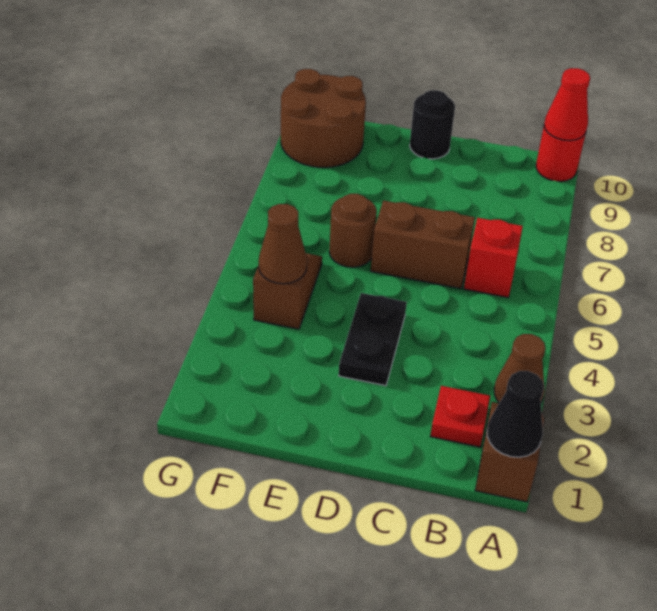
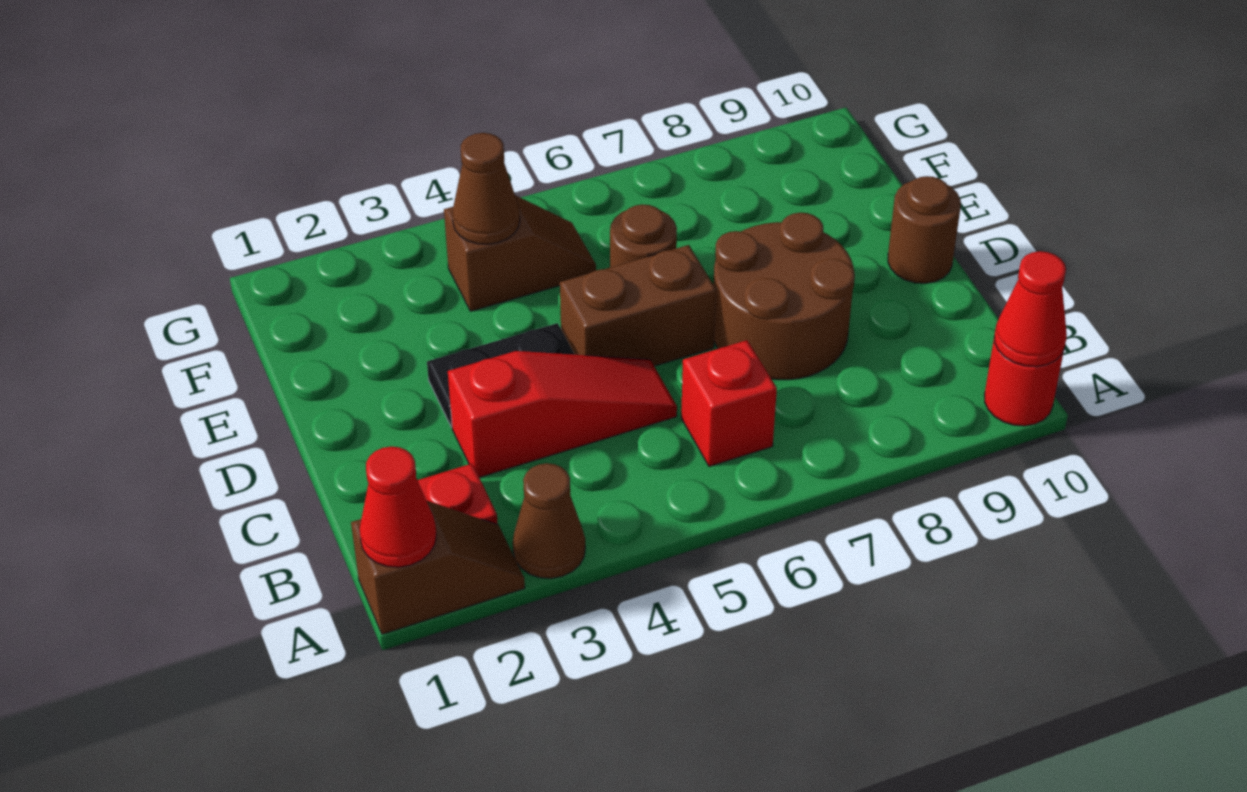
black cone A1 level 2 -> red cone A1 level 2
none -> red slope C3:C5 level 1 top 3
brown brick C6:D6 level 1 -> brown brick D5:D6 level 1
black round brick D10 level 1 -> brown round brick D10 level 1
brown round brick F9:G10 level 1 -> brown round brick C7:D8 level 1

